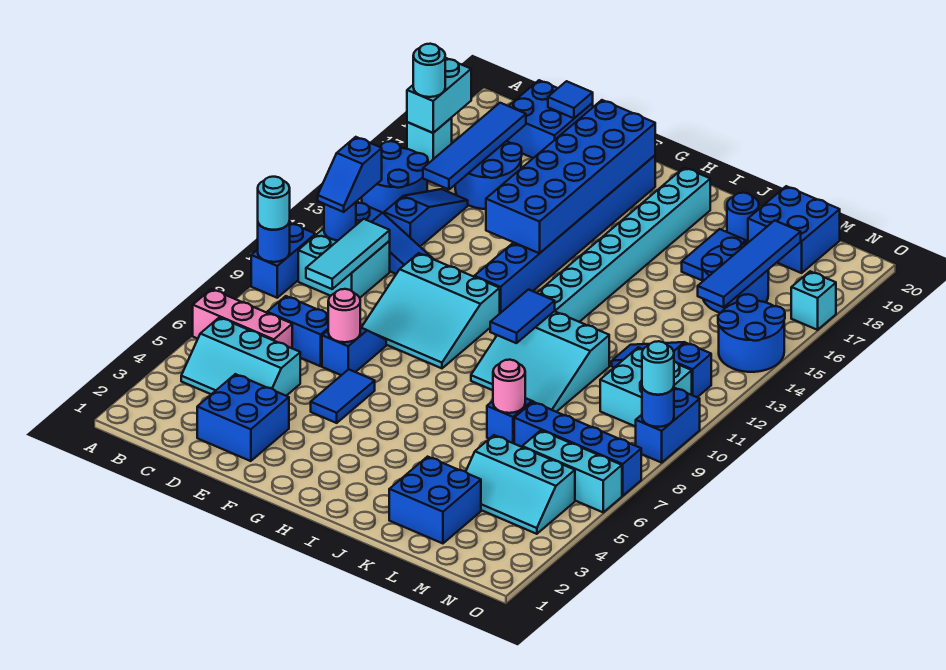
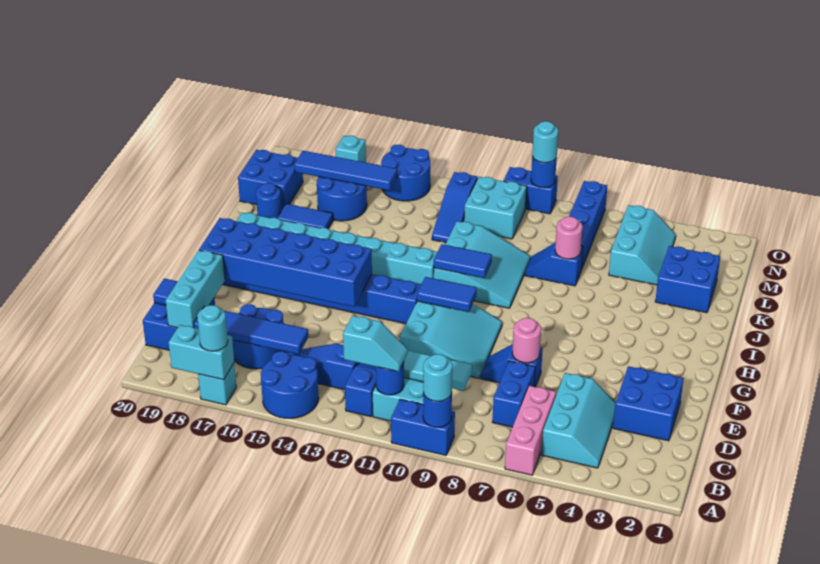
blue slope B11:B12 level 3 top 12 -> cyan slope B11:B12 level 3 top 12
blue tile F5:F6 level 1 -> blue tile G10:G11 level 2
cyan brick M6:O6 level 1 -> cyan brick C19:E19 level 2

